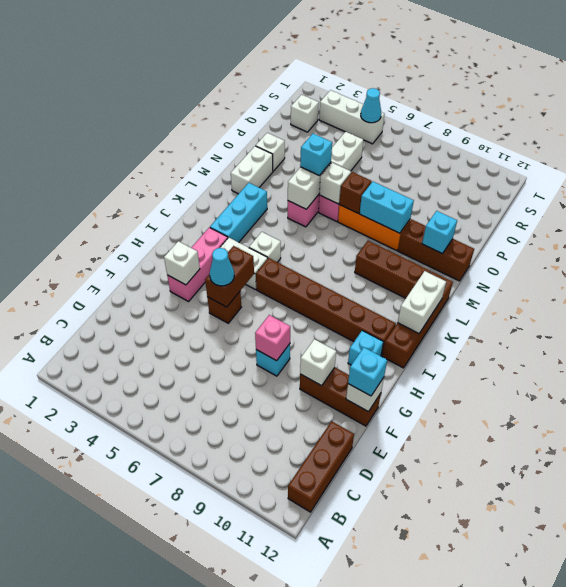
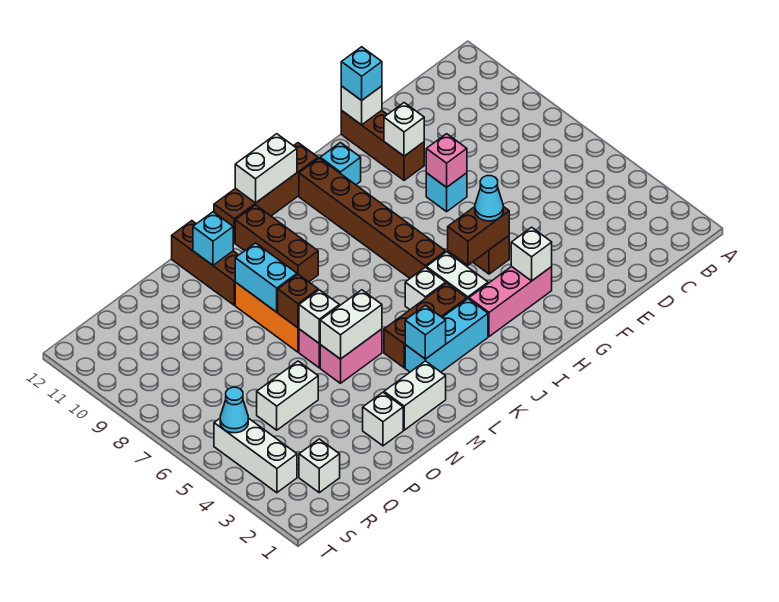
brown brick B12:D12 level 1 -> brown brick J4:L4 level 1
cyan brick N5 level 3 -> cyan brick L3 level 2

